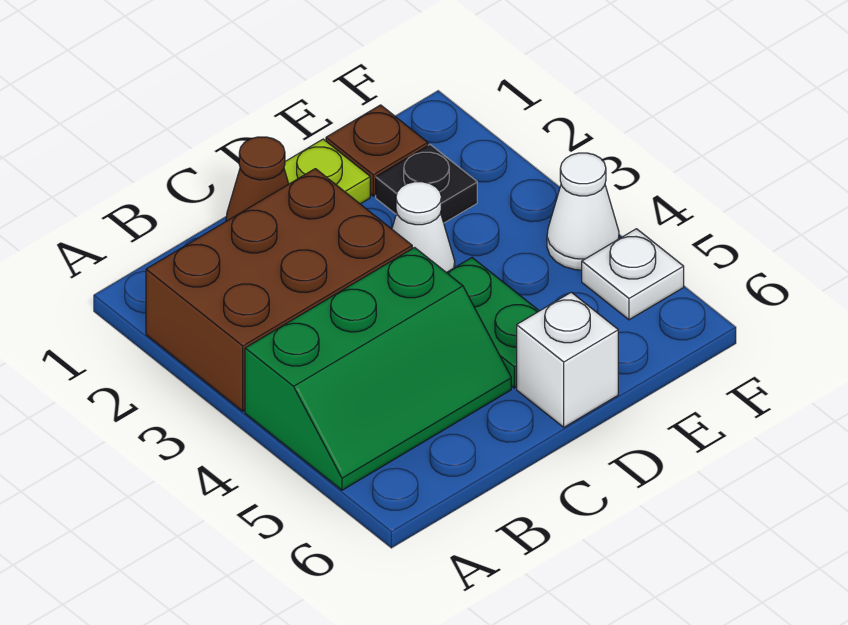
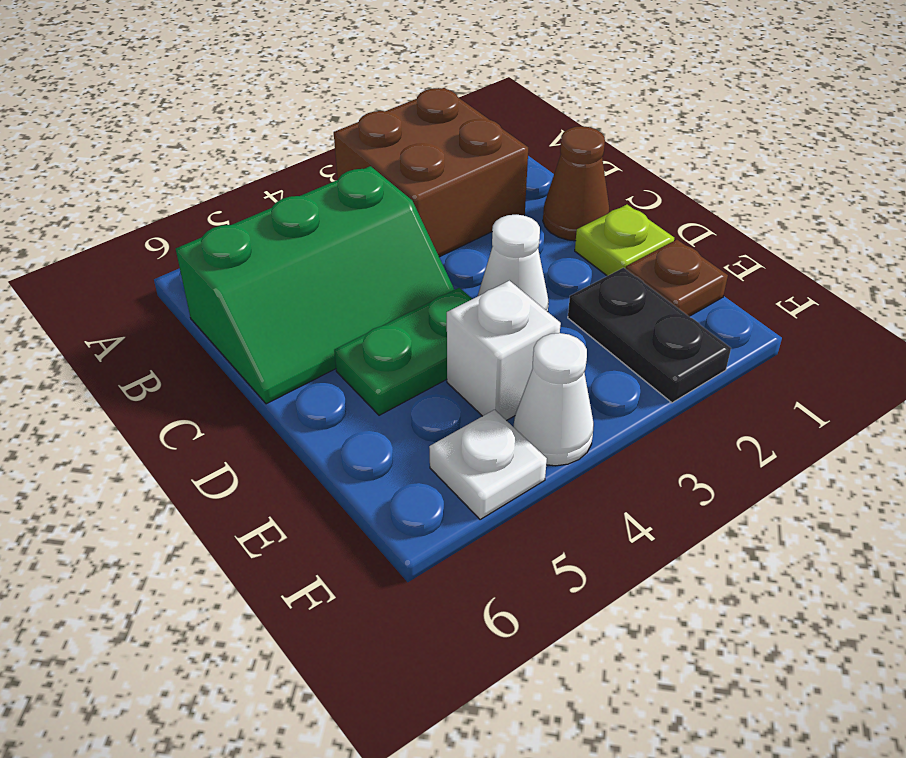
brown brick A2:C3 level 1 -> brown brick A2:B3 level 1
green slope A4:C5 level 1 top 4 -> green slope B4:C6 level 1 top B
white brick D6 level 1 -> white brick E4 level 1
black plate E2 level 1 -> black plate E2:F2 level 1

